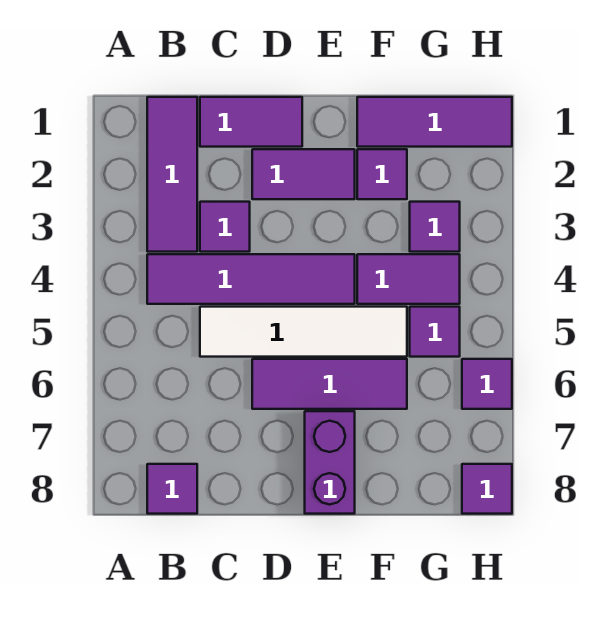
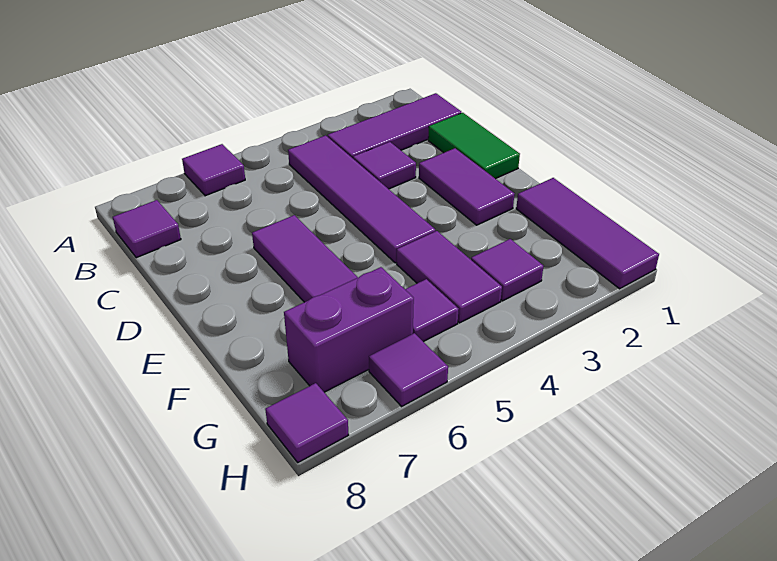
purple tile C1:D1 level 1 -> green tile C1:D1 level 1
white tile C5:F5 level 1 -> none
purple brick E7:E8 level 1 -> purple brick G6:G7 level 1
purple tile F2 level 1 -> purple tile A6 level 1

